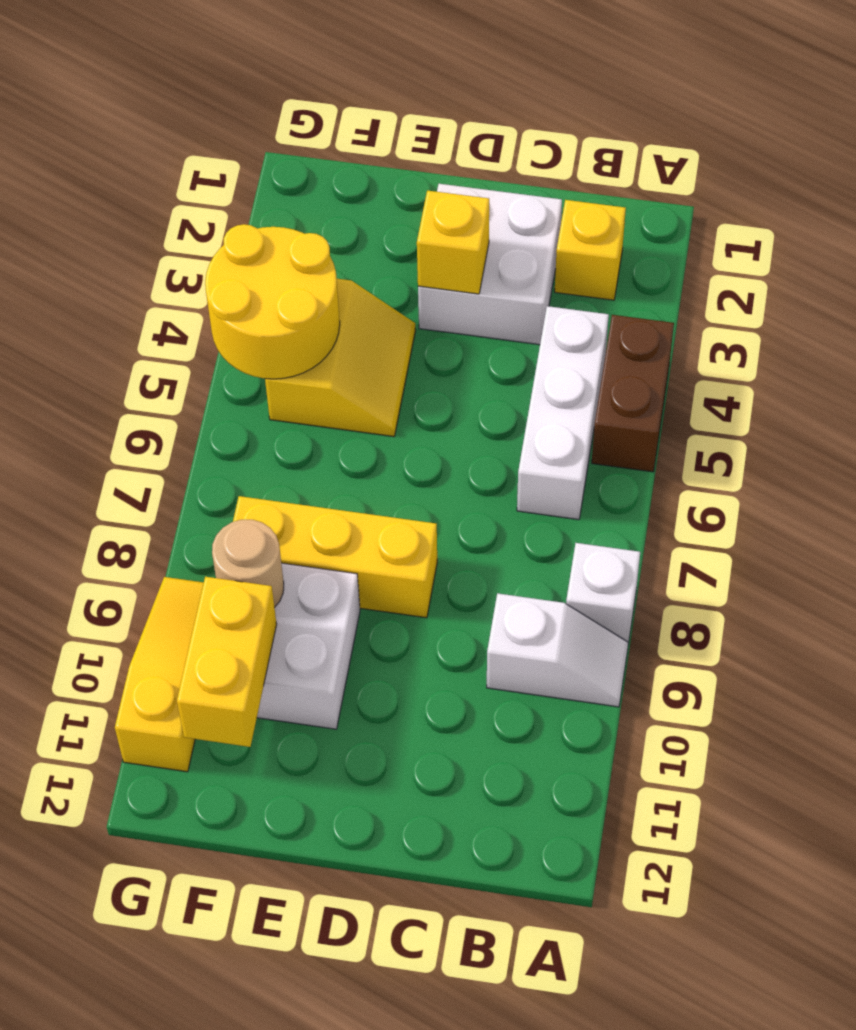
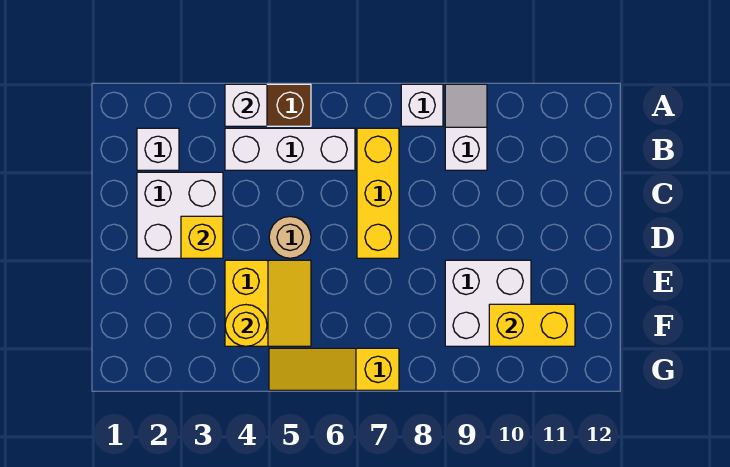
none -> white brick A4 level 2
yellow brick B2 level 1 -> white brick B2 level 1
yellow brick D8:F8 level 1 -> yellow brick B7:D7 level 1
yellow slope E4:F5 level 1 top F -> yellow slope E4:F5 level 1 top 4
yellow round brick F4:G5 level 2 -> yellow round brick F4 level 2
tan round brick F9 level 2 -> tan round brick D5 level 1
yellow slope G9:G11 level 1 top 11 -> yellow slope G5:G7 level 1 top 7

